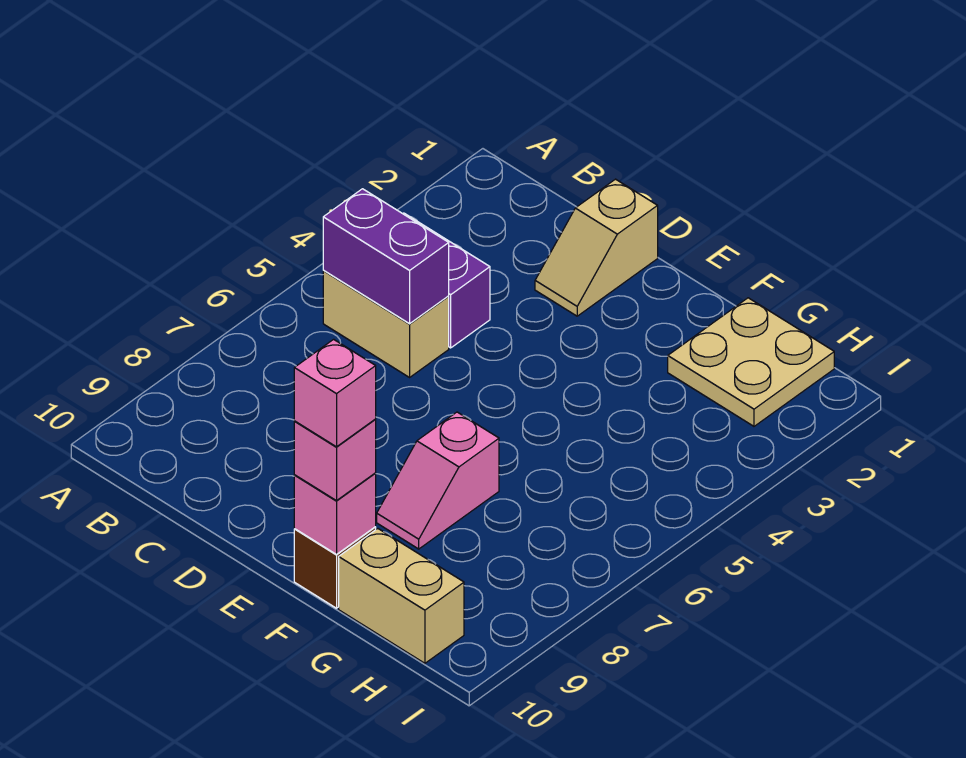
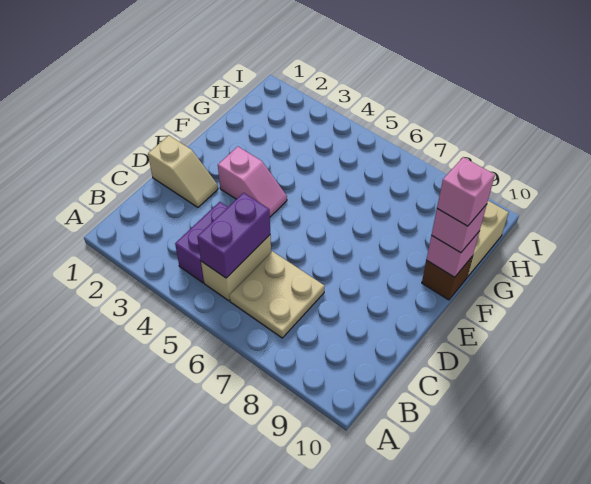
pink slope F7:F8 level 1 top 7 -> pink slope E3:E4 level 1 top 3
tan plate G1:H2 level 1 -> tan plate B6:C7 level 1

